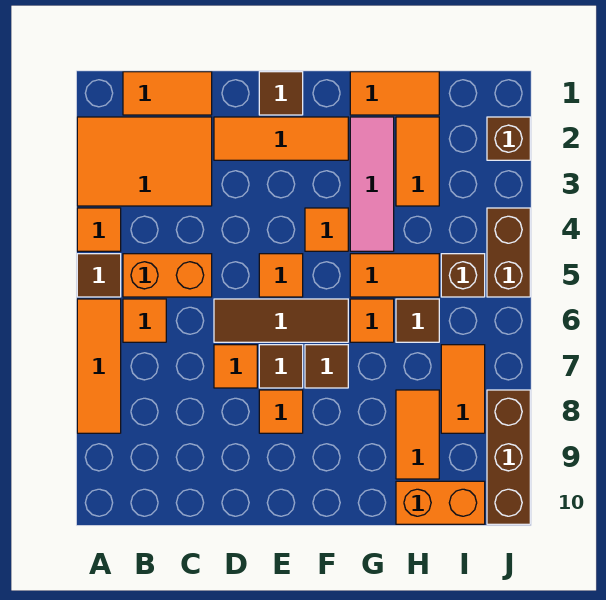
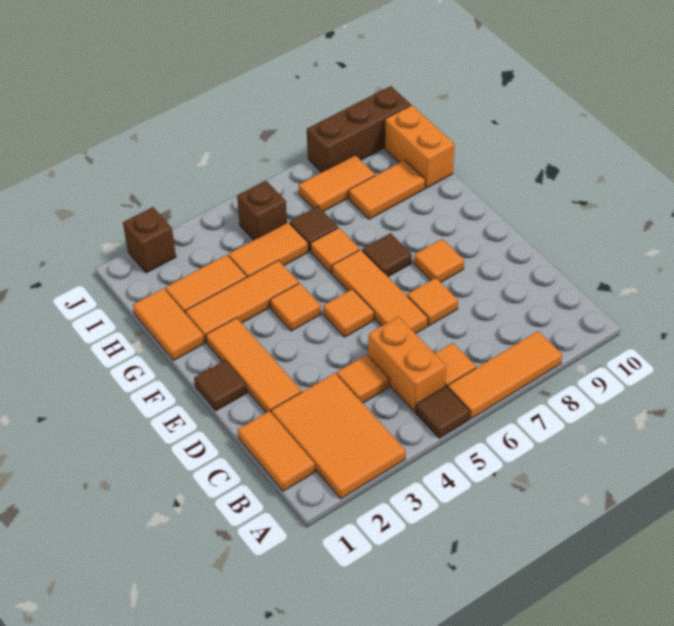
orange tile A4 level 1 -> orange tile C4 level 1
brown tile D6:F6 level 1 -> orange tile D6:F6 level 1
brown tile E7 level 1 -> none
pink tile G2:G4 level 1 -> orange tile G2:G4 level 1
orange tile G5:H5 level 1 -> orange tile H4:H5 level 1
brown brick J4:J5 level 1 -> none

